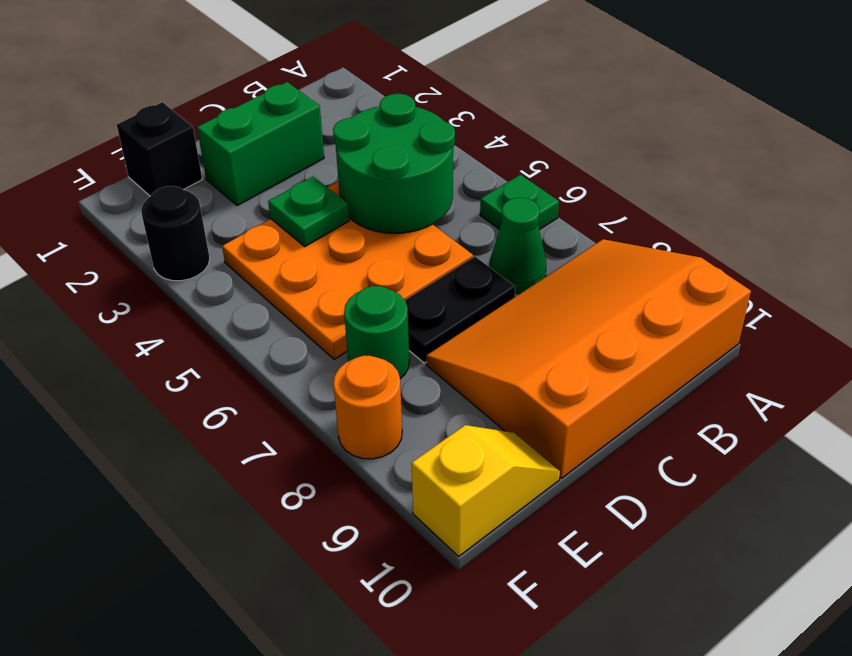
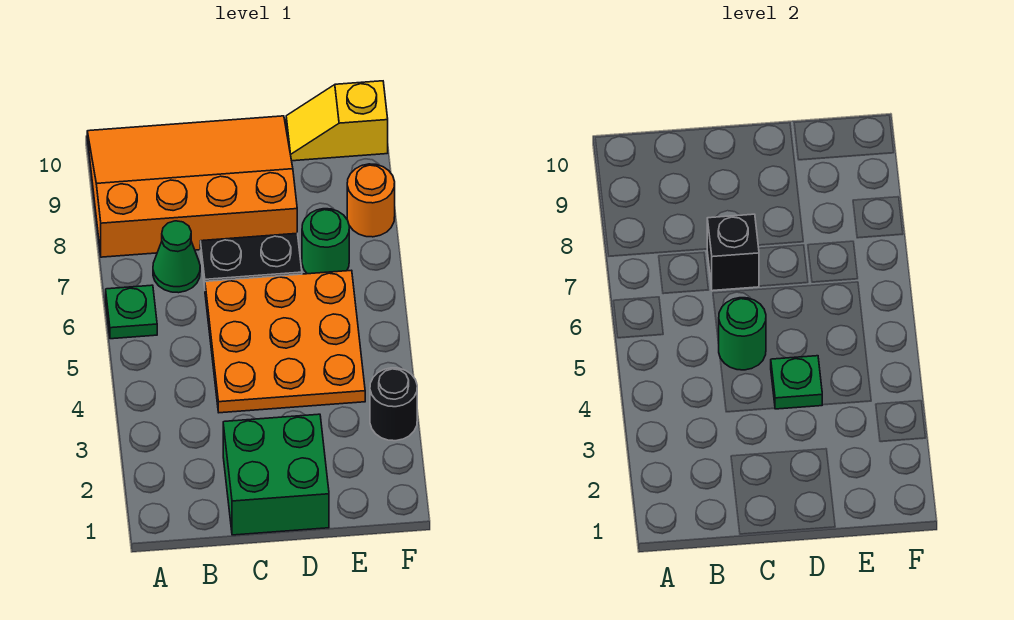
orange slope A8:D10 level 1 top 10 -> orange slope A8:D10 level 1 top 8
green round brick B4:C5 level 2 -> green round brick C5 level 2
green brick C2:D2 level 1 -> green brick C1:D2 level 1
black brick E1 level 1 -> black brick C7 level 2

